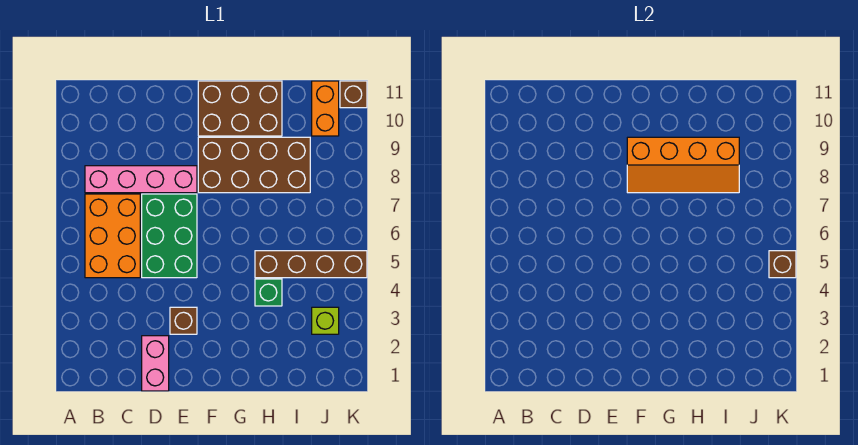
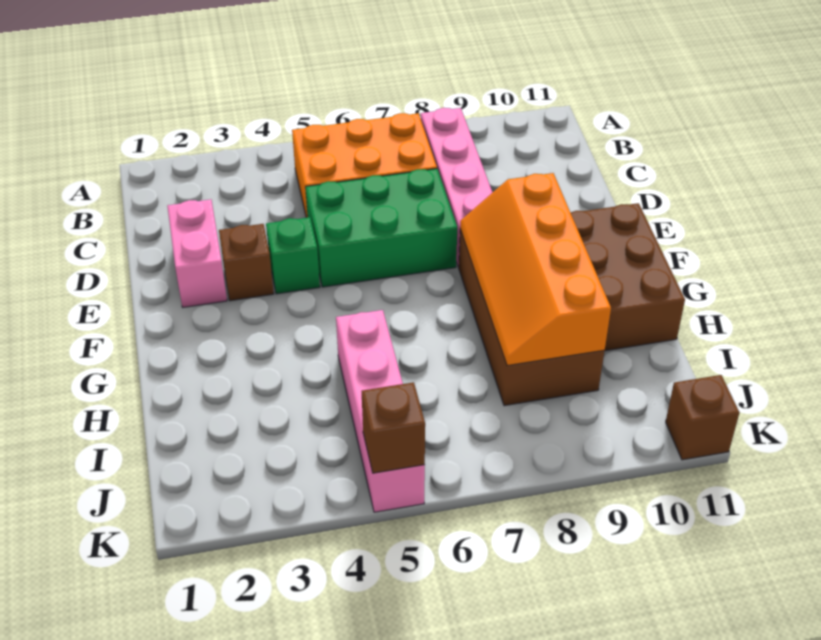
pink brick D1:D2 level 1 -> pink brick D2:E2 level 1
green brick H4 level 1 -> green brick E4 level 1
brown brick H5:K5 level 1 -> pink brick H5:K5 level 1
lime brick J3 level 1 -> none
orange brick J10:J11 level 1 -> none

